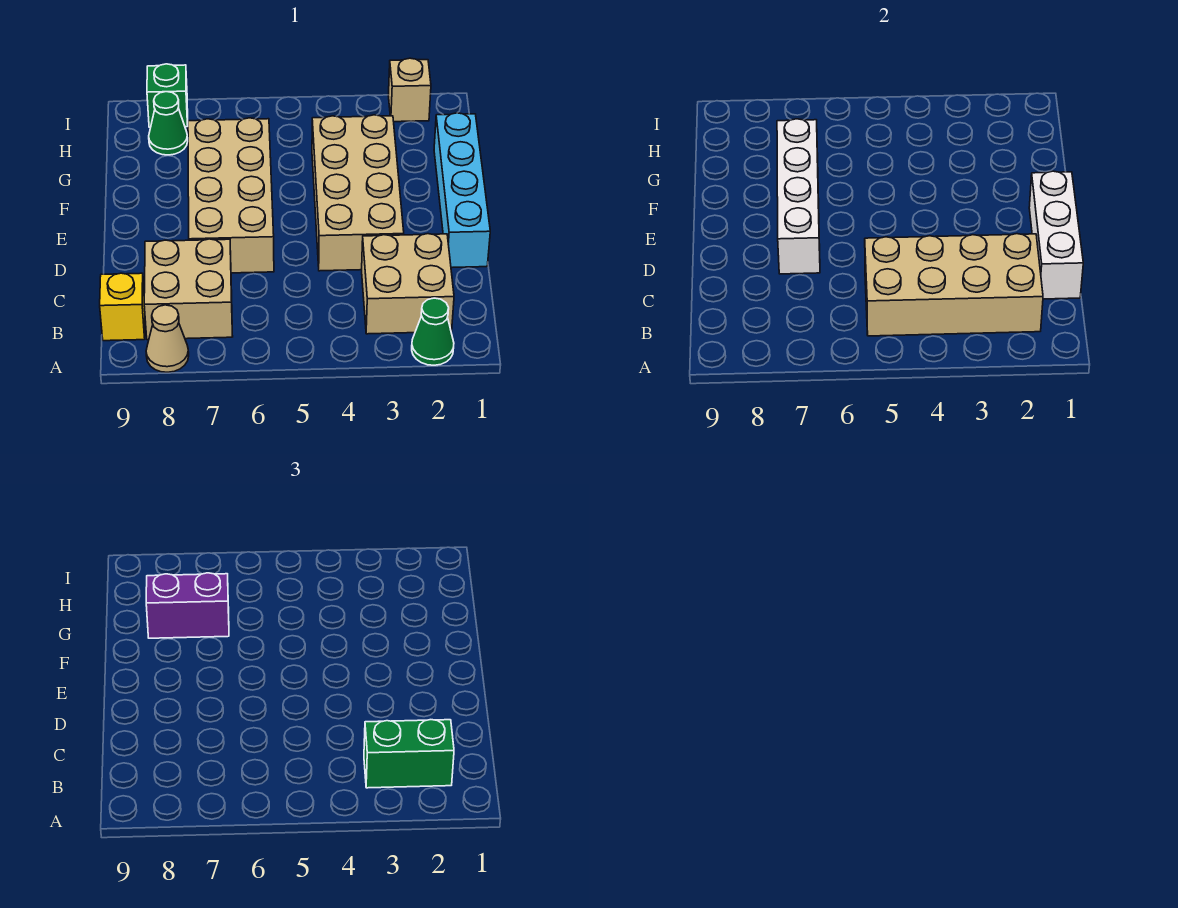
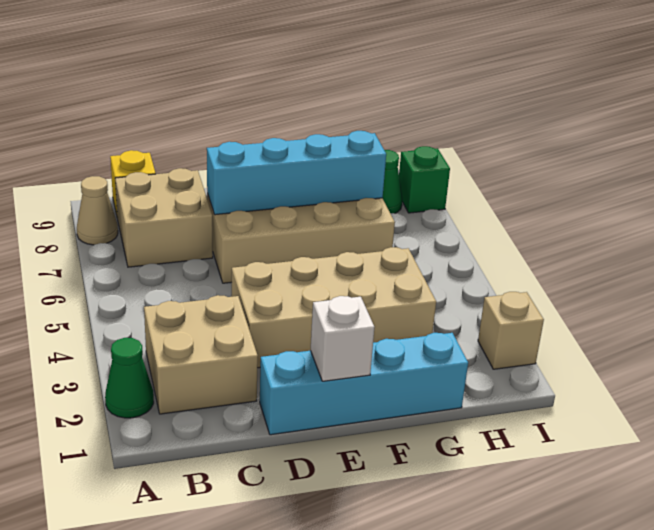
tan brick B2:C5 level 2 -> none
green brick B2:B3 level 3 -> none
white brick C1:E1 level 2 -> white brick E1 level 2
white brick D7:G7 level 2 -> cyan brick D7:G7 level 2
purple brick G7:G8 level 3 -> none

